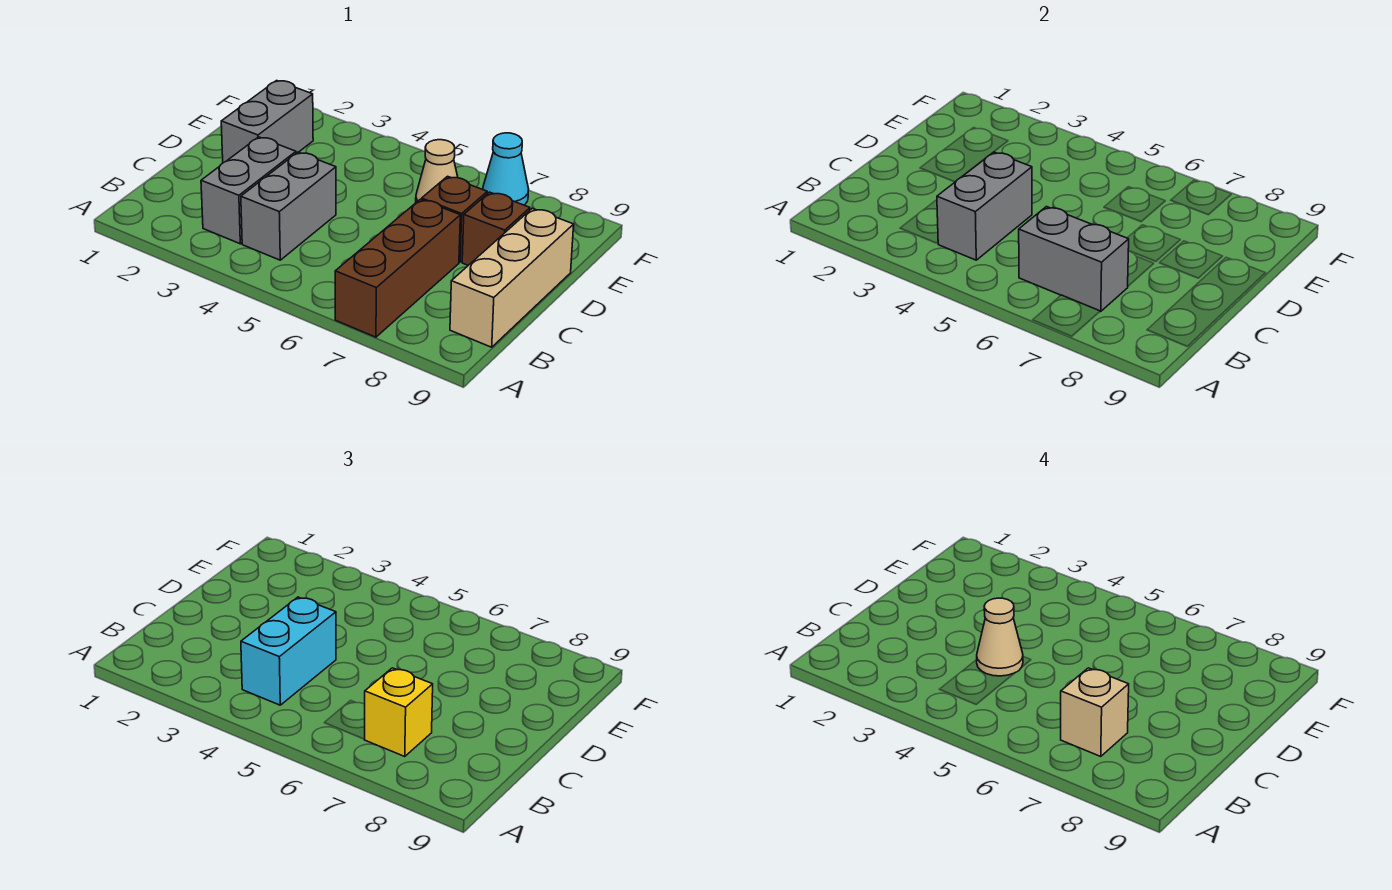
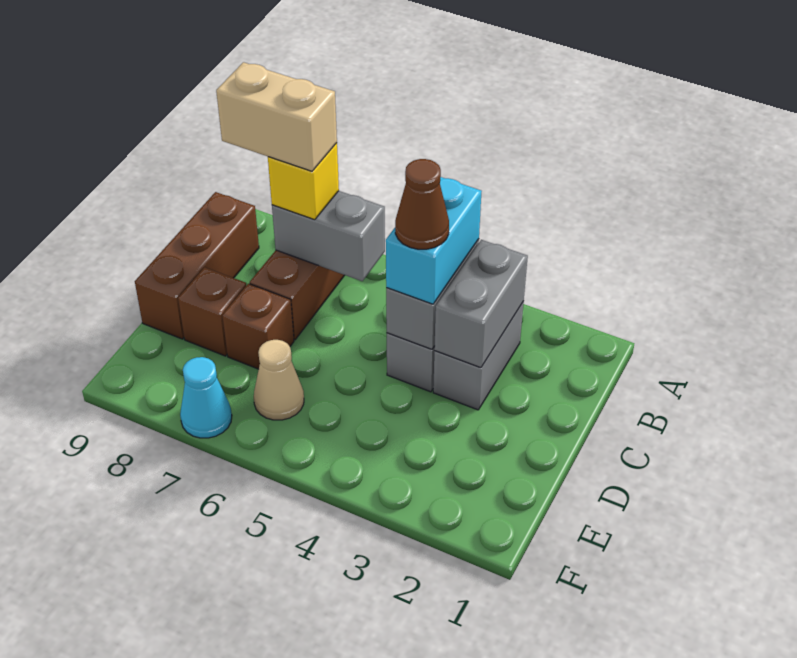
tan brick B7 level 4 -> tan brick B7:B8 level 4
tan brick B9:D9 level 1 -> brown brick B9:D9 level 1
tan cone C4 level 4 -> brown cone C4 level 4
grey brick D2:E2 level 1 -> grey brick B3:C3 level 2

